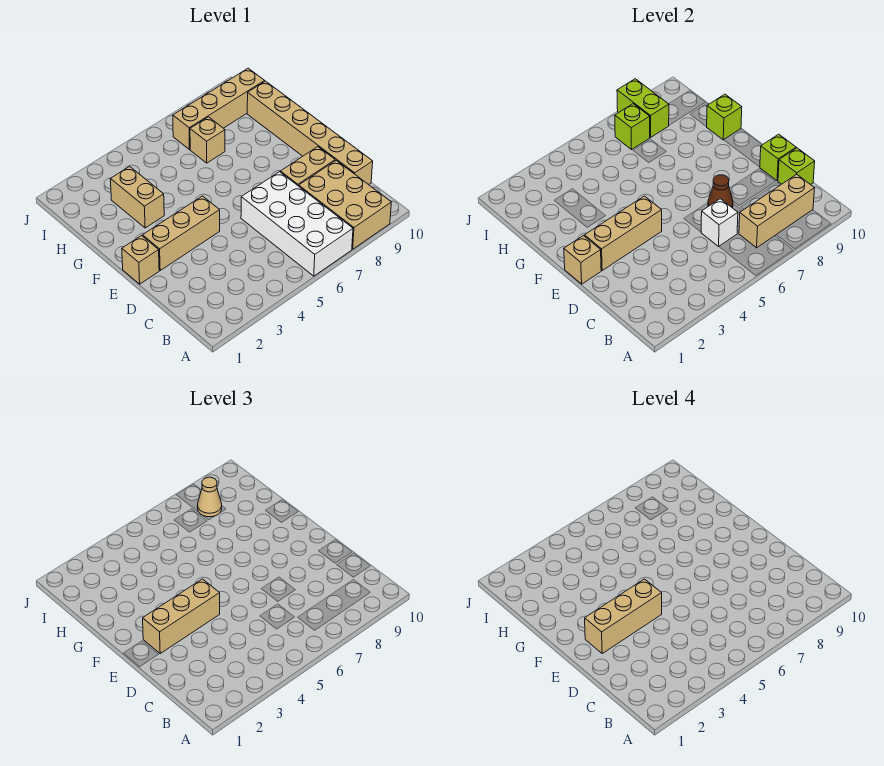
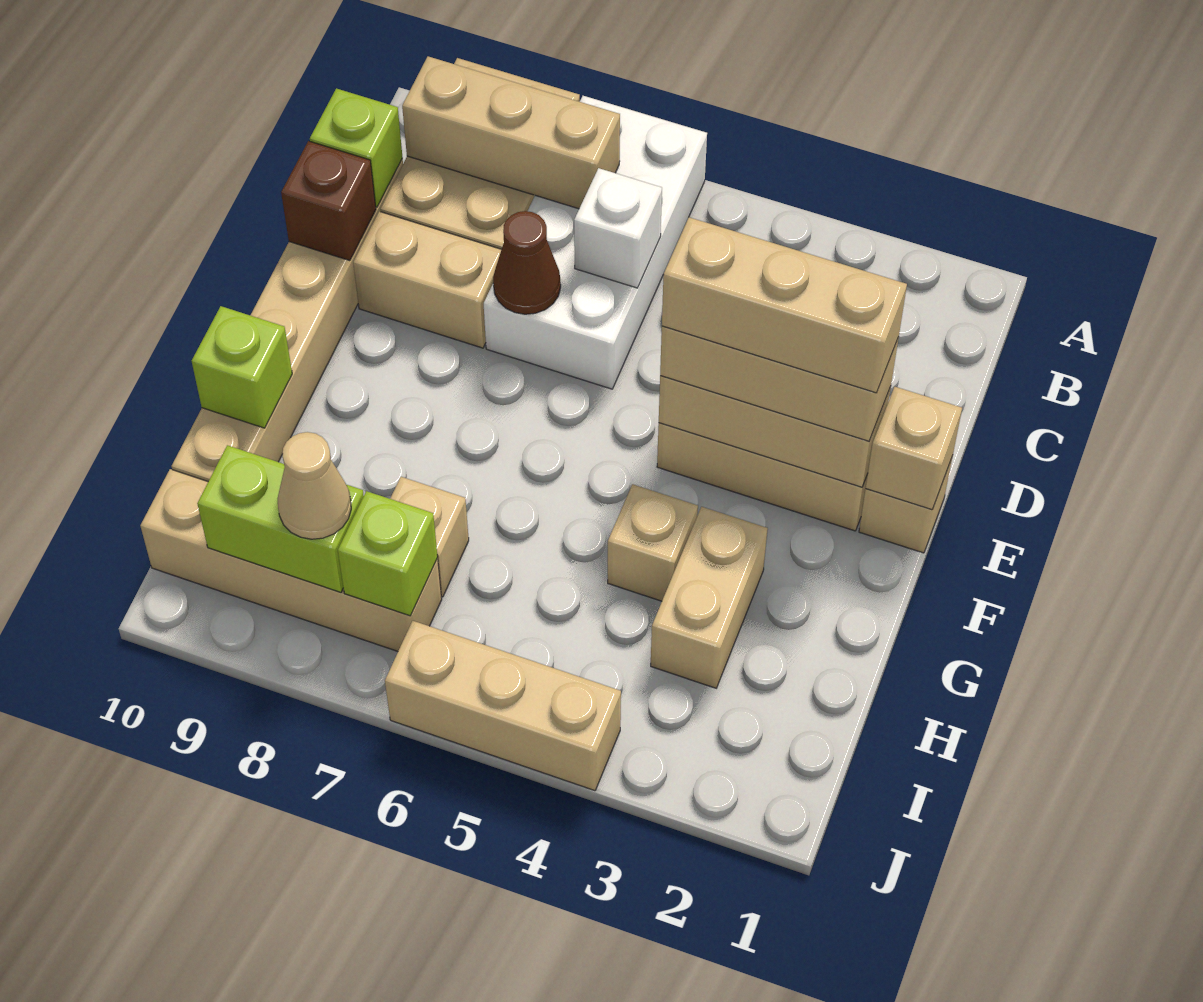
lime brick D10 level 2 -> brown brick D10 level 2
none -> tan brick G4 level 1
lime brick I8:J8 level 2 -> lime brick I8:I9 level 2
none -> tan brick J4:J6 level 1

